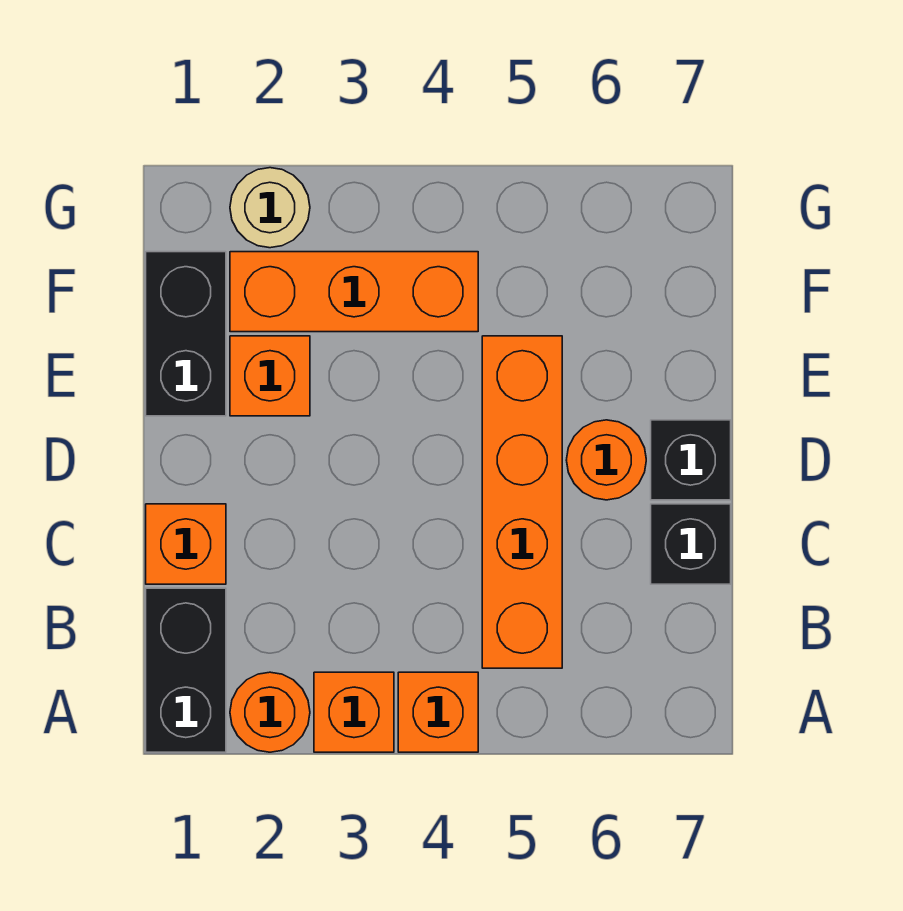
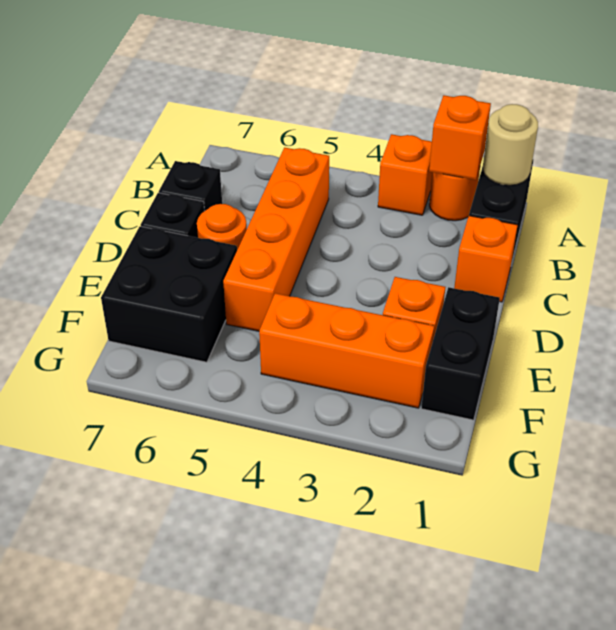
orange brick A4 level 1 -> orange brick A2 level 2
none -> black brick E6:F7 level 1
tan round brick G2 level 1 -> tan round brick A1 level 2

